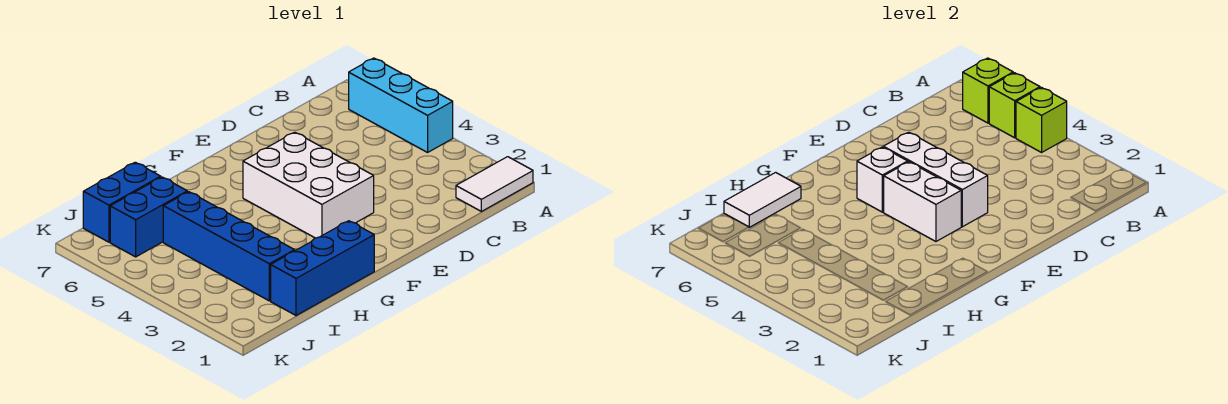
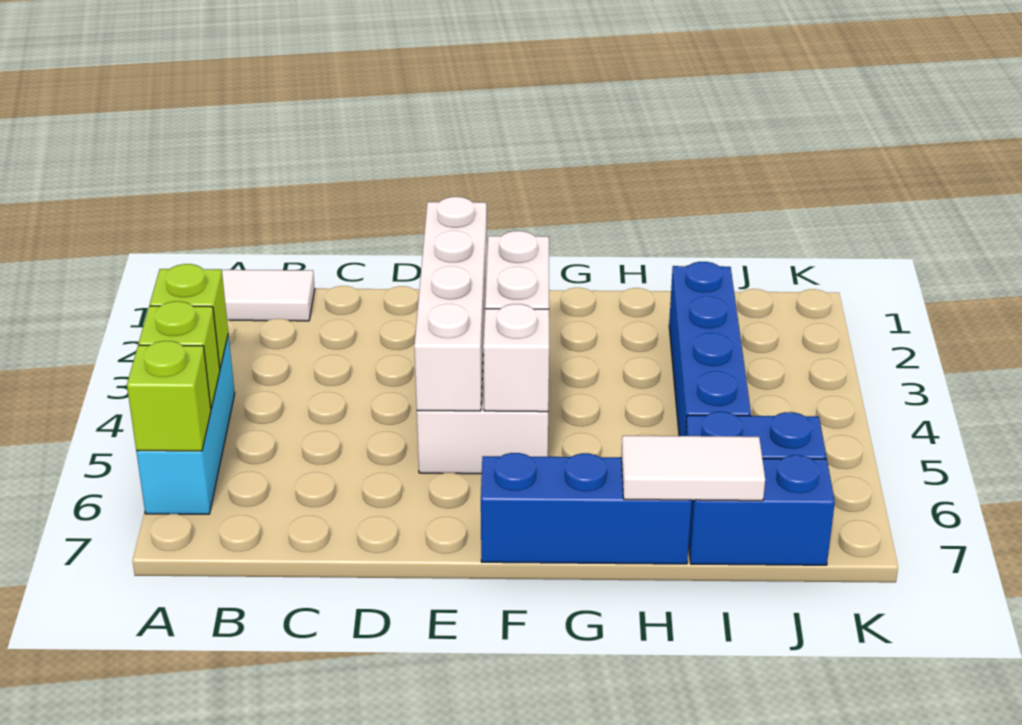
white brick E3:E5 level 2 -> white brick E2:E5 level 2
blue brick G1:I1 level 1 -> blue brick F7:H7 level 1

